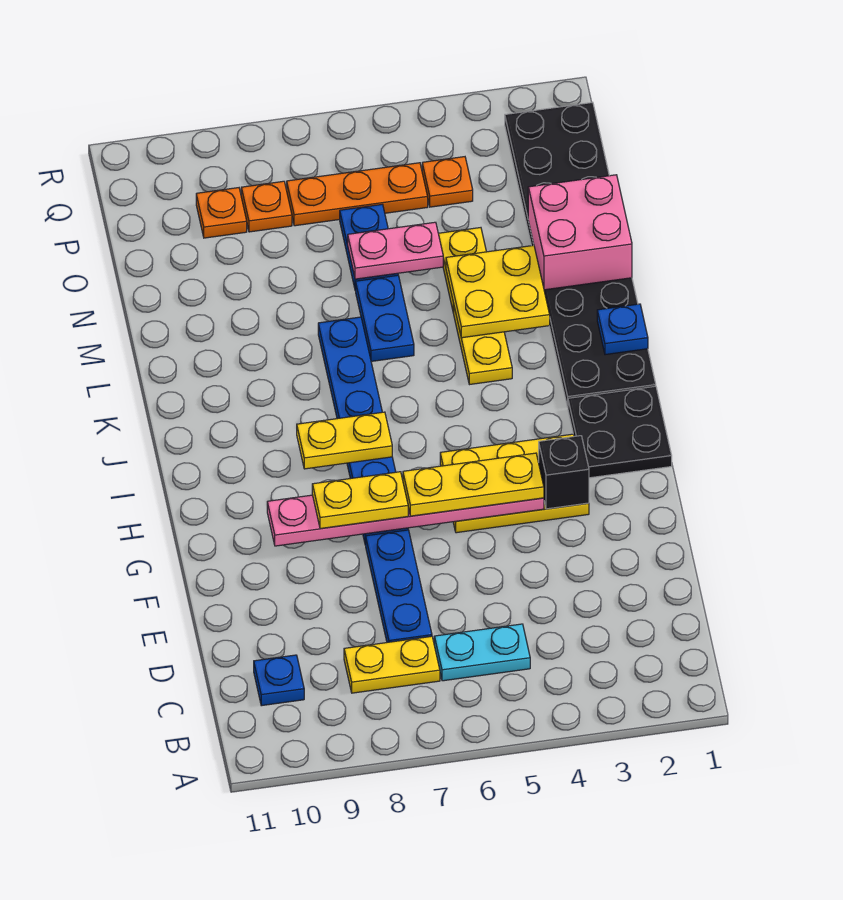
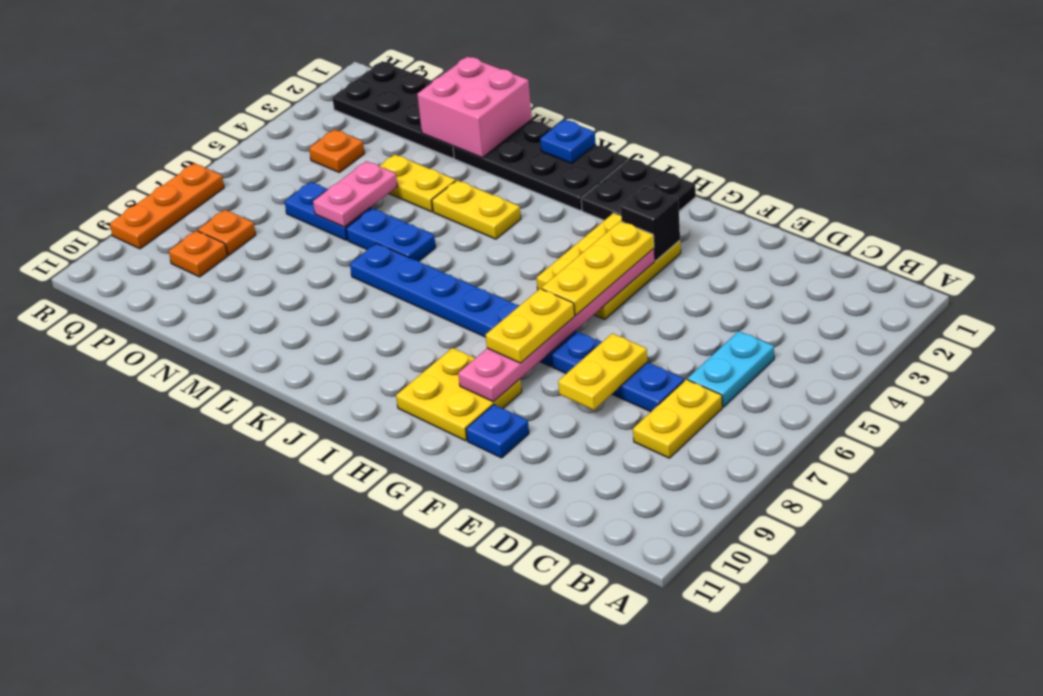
blue plate C10 level 1 -> blue plate F10 level 1
yellow plate I7:I8 level 2 -> yellow plate E7:E8 level 2
yellow plate L3:M4 level 2 -> yellow plate G9:H10 level 1
orange plate P5:P7 level 1 -> orange plate R7:R9 level 1

